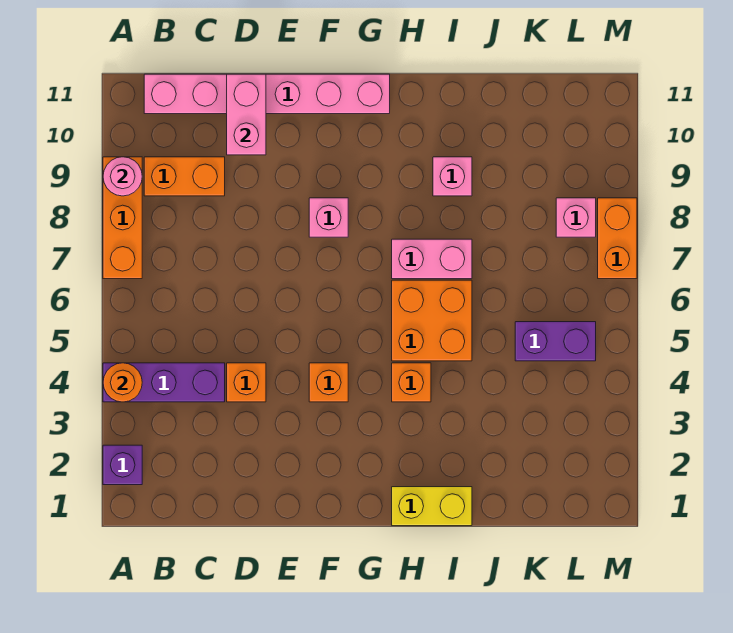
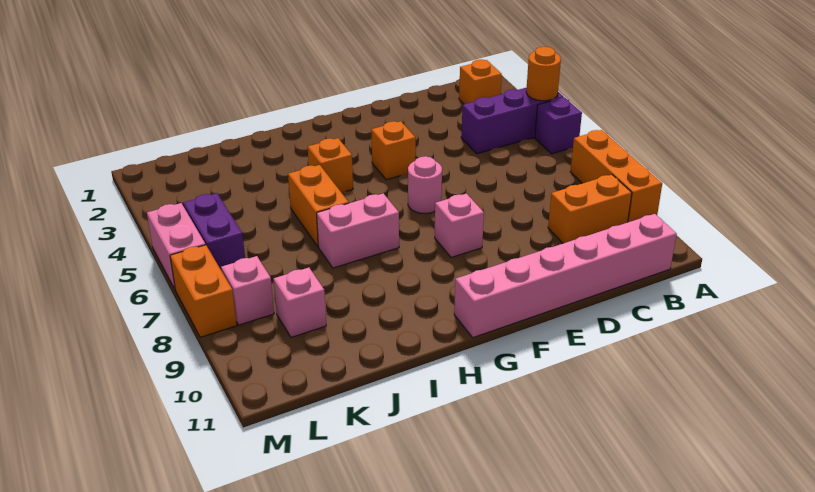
purple brick A2 level 1 -> purple brick A5 level 1
pink round brick A9 level 2 -> pink round brick F6 level 1
orange brick D4 level 1 -> orange brick B2 level 1
pink brick D10:D11 level 2 -> pink brick M5:M6 level 1
yellow brick H1:I1 level 1 -> none
orange brick H5:I6 level 1 -> orange brick I5:I6 level 1
pink brick I9 level 1 -> pink brick K9 level 1
purple brick K5:L5 level 1 -> purple brick L5:L6 level 1

